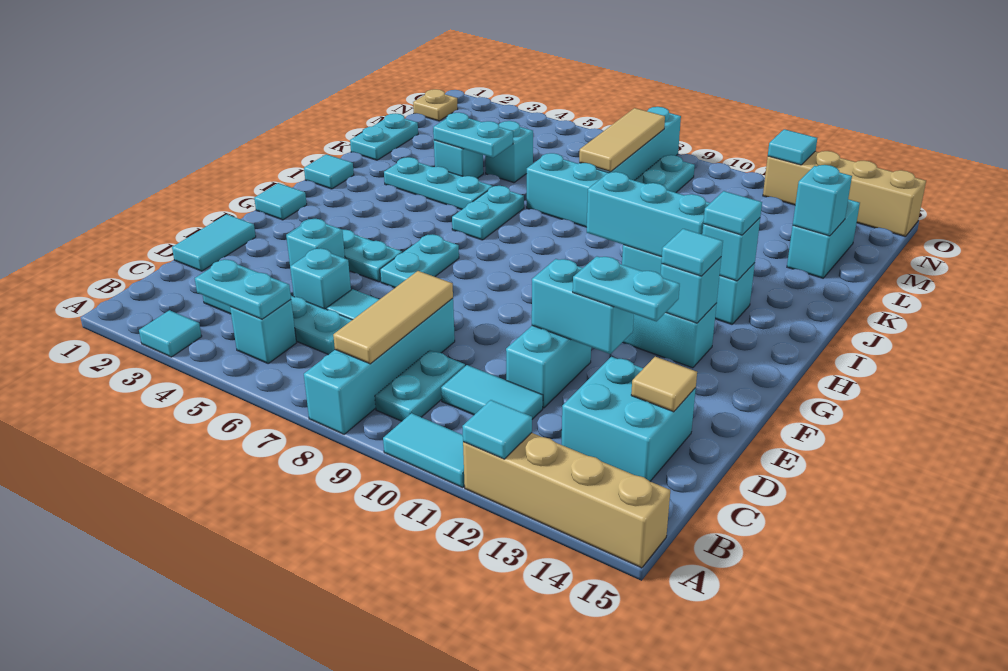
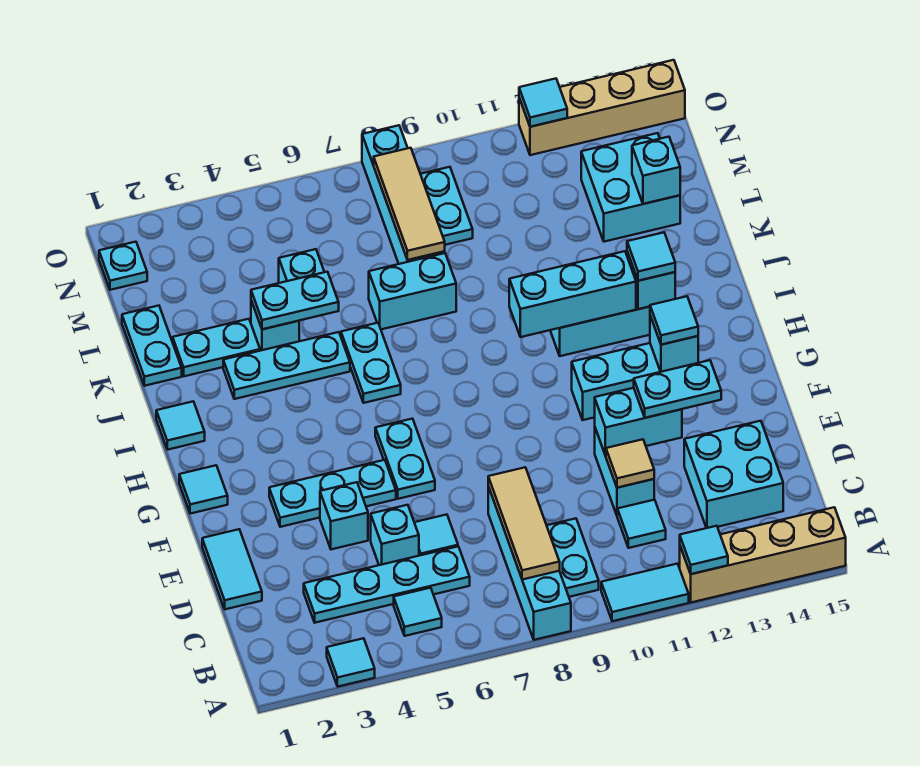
cyan plate B4:B5 level 2 -> cyan plate K2:K3 level 1
cyan brick B5 level 1 -> cyan tile B5 level 1
cyan tile C10:C11 level 1 -> cyan tile C11 level 1
tan tile D14 level 2 -> tan tile D11 level 2
cyan brick L14:M14 level 1 -> cyan brick L13:M14 level 1
tan plate N1 level 1 -> cyan plate N1 level 1

